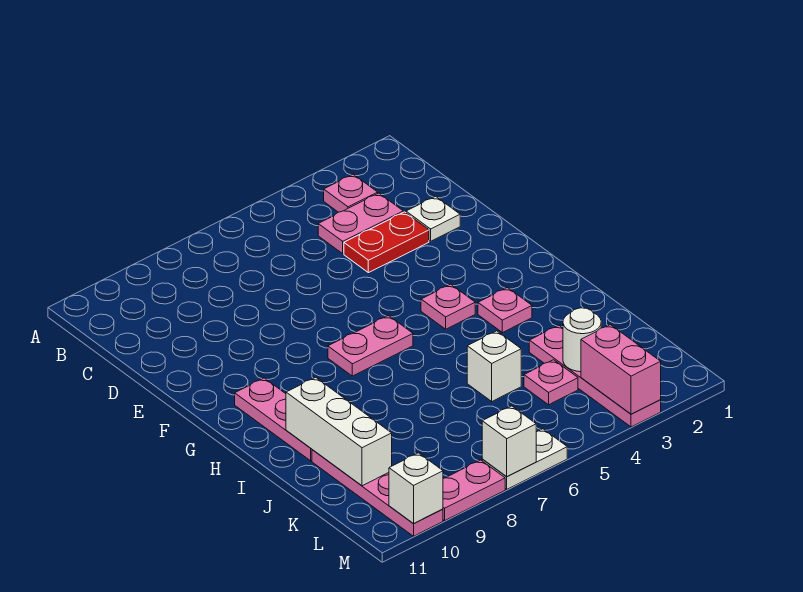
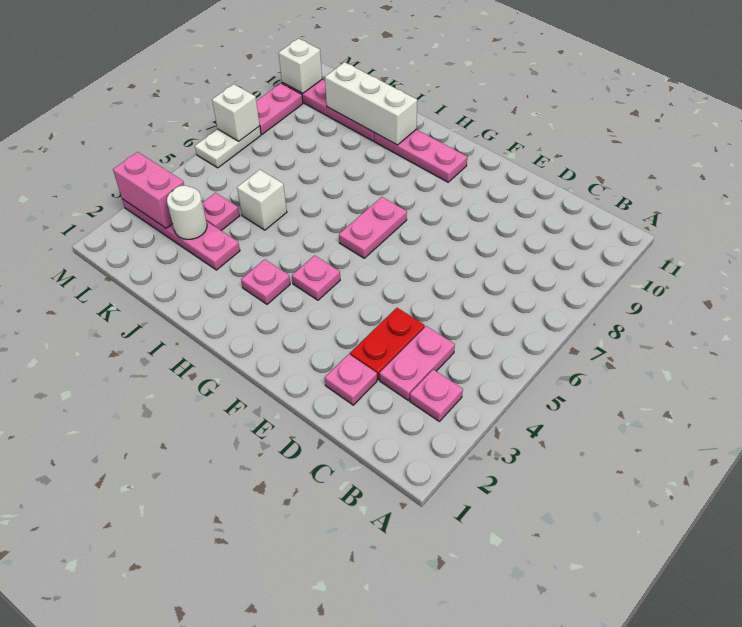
white plate D2 level 1 -> pink plate D2 level 1

